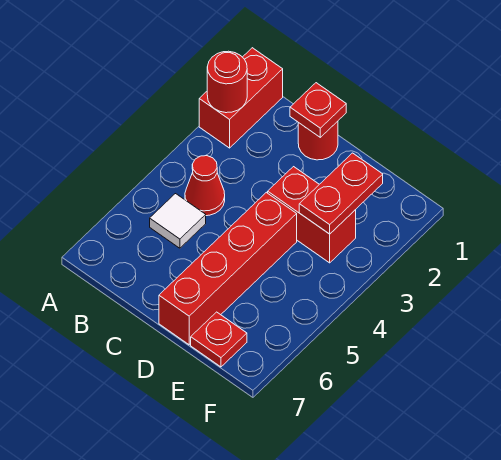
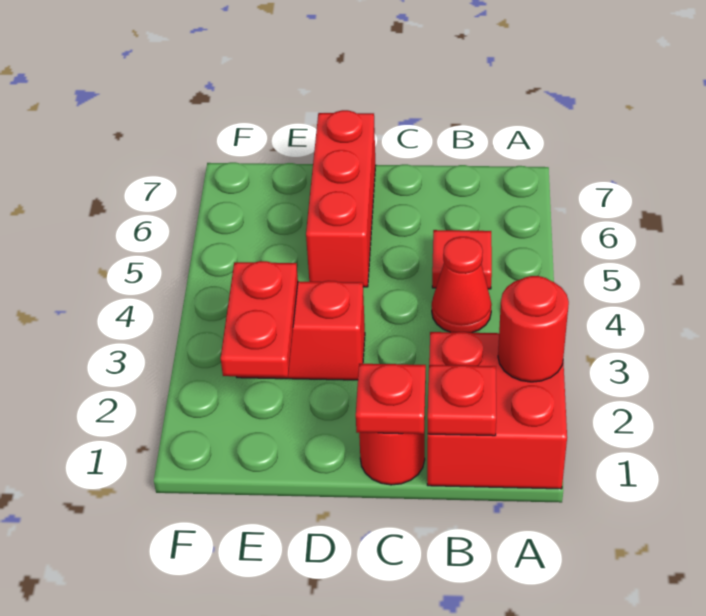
red brick A1:A2 level 1 -> red brick A1:B2 level 1
white tile B5 level 1 -> red tile B5 level 1
red brick D4:D7 level 1 -> red brick D5:D7 level 1
red plate E7 level 1 -> red plate B1 level 2

